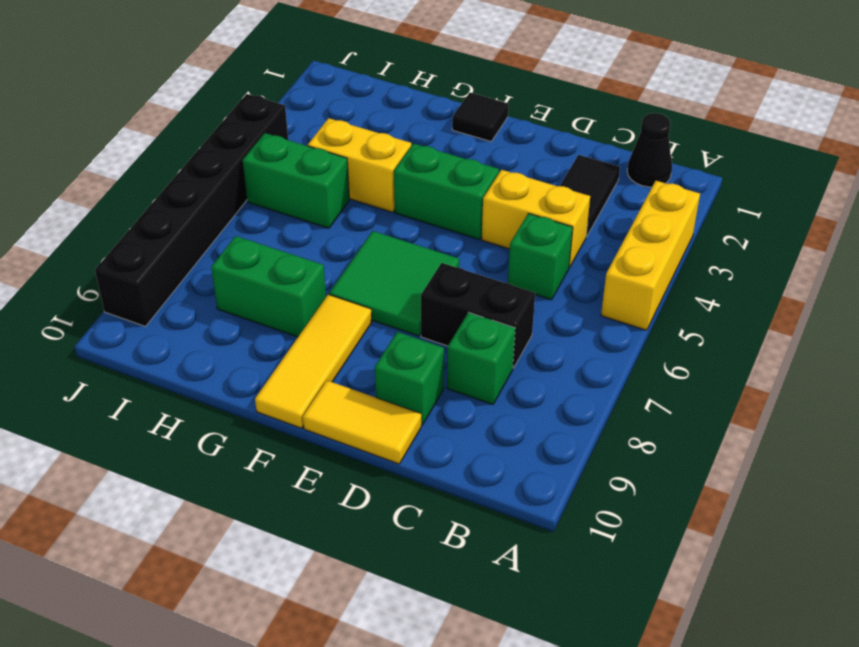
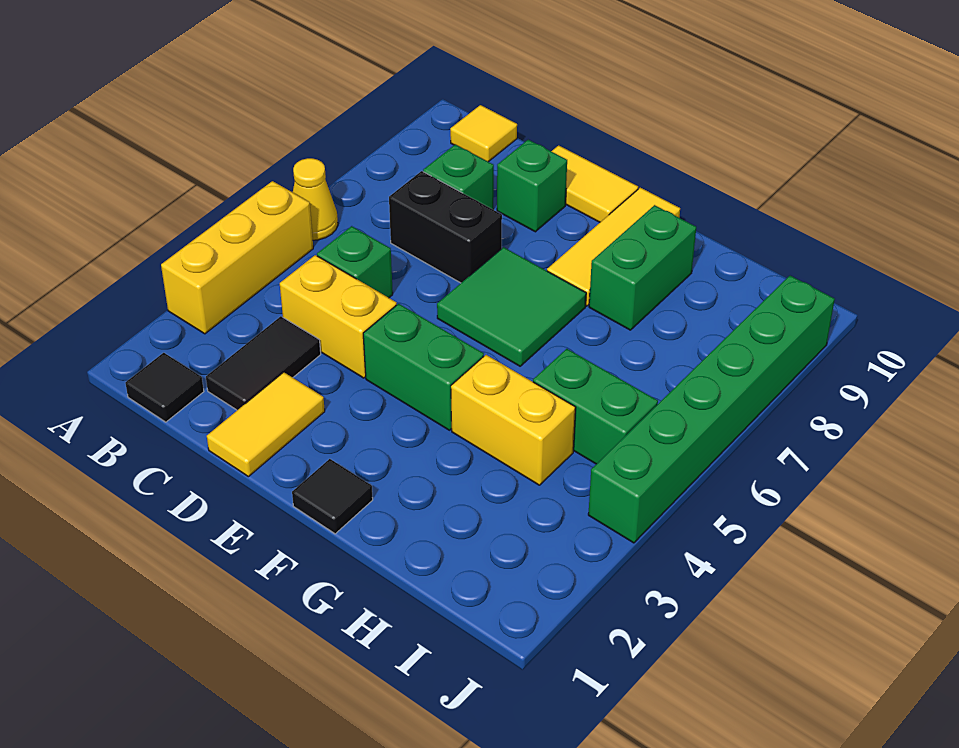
none -> yellow cone A6 level 1
black cone B1 level 1 -> black tile B1 level 1
none -> yellow tile B10 level 1
none -> yellow tile D1:D2 level 1
green brick G8:H8 level 1 -> green brick G8:G9 level 1
black brick J4:J9 level 1 -> green brick J4:J9 level 1

